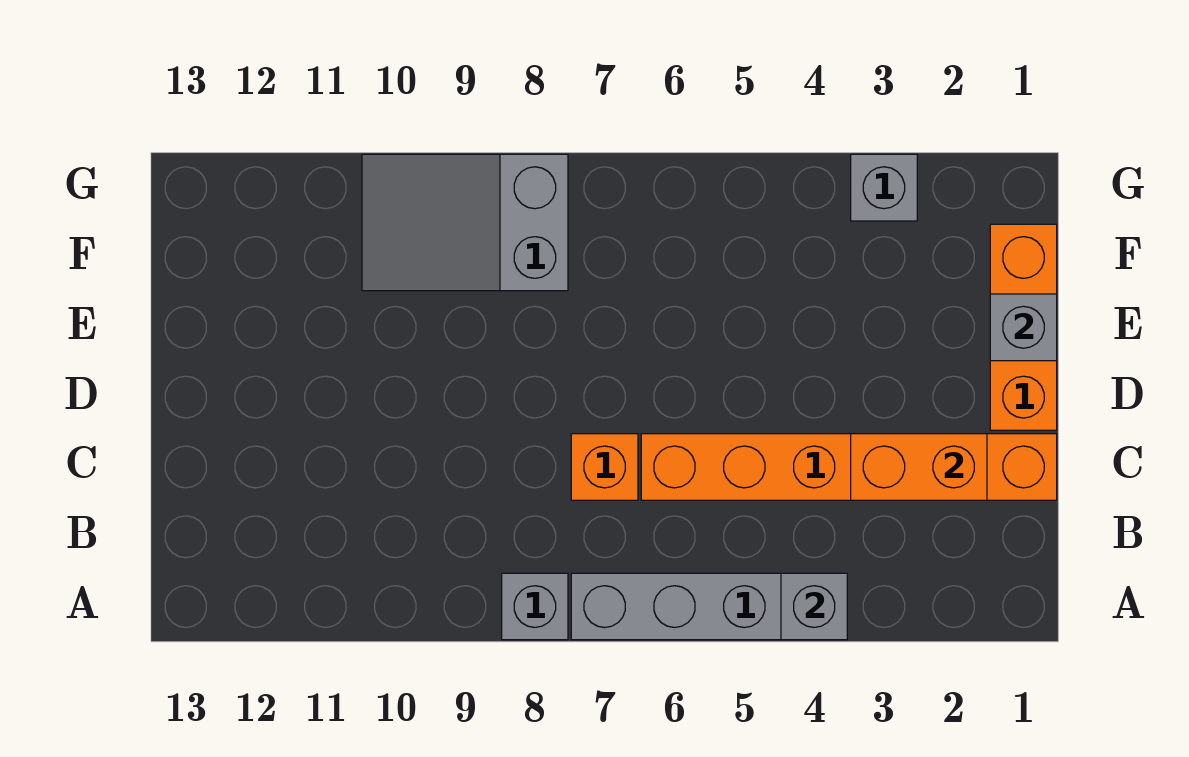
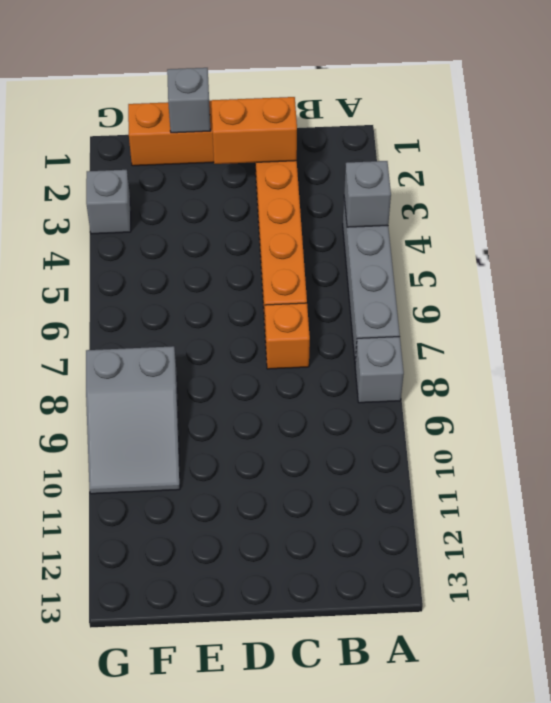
orange brick C2:C3 level 2 -> orange brick C2:D2 level 2

